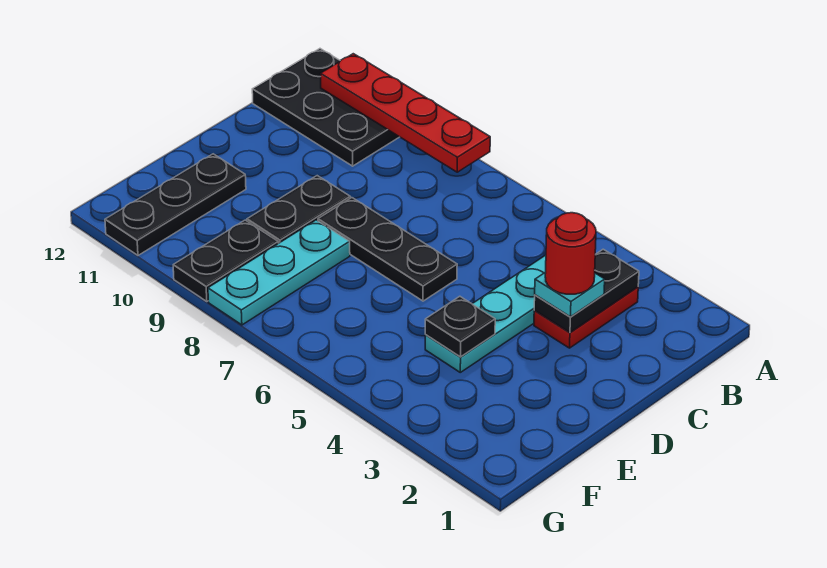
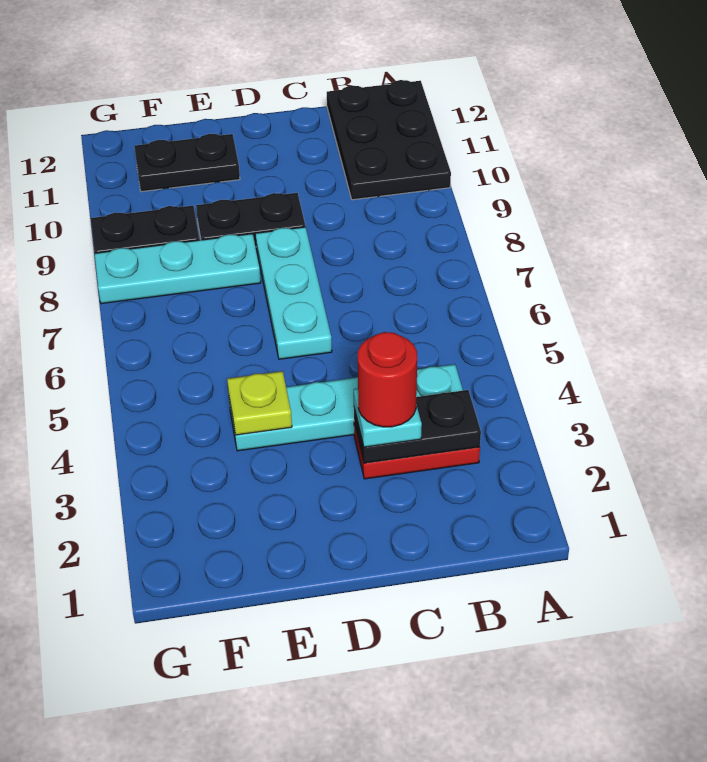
red plate A8:A11 level 2 -> none
black plate D6:D8 level 1 -> cyan plate D6:D8 level 1
black plate E4 level 2 -> lime plate E4 level 2
black plate E11:G11 level 1 -> black plate E11:F11 level 1

